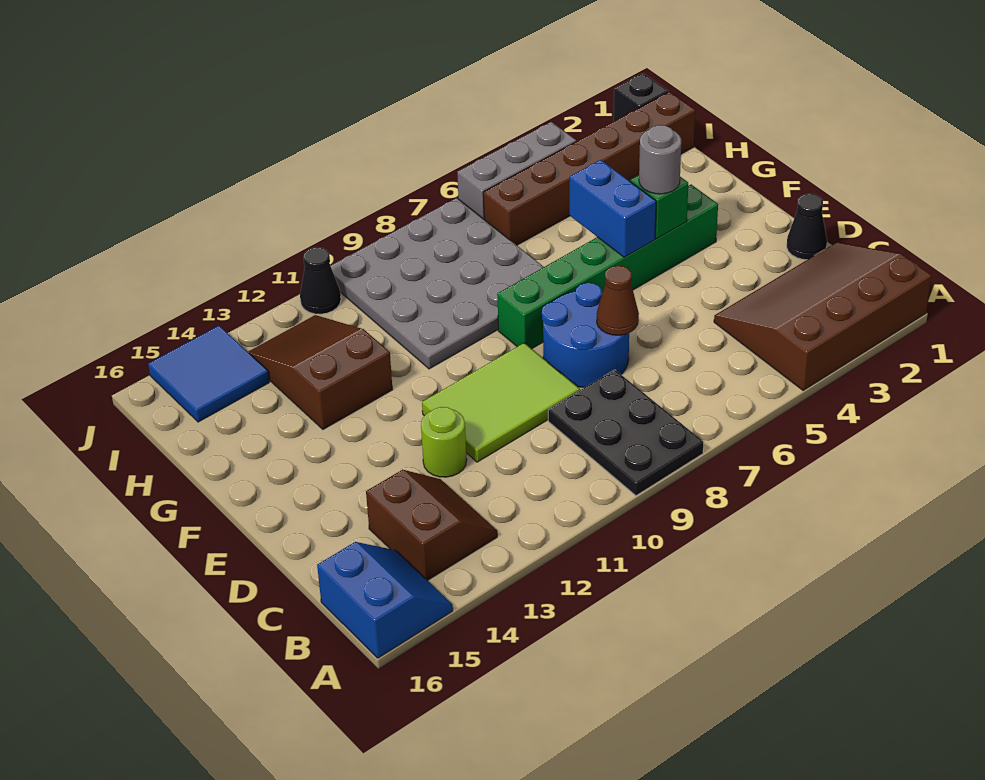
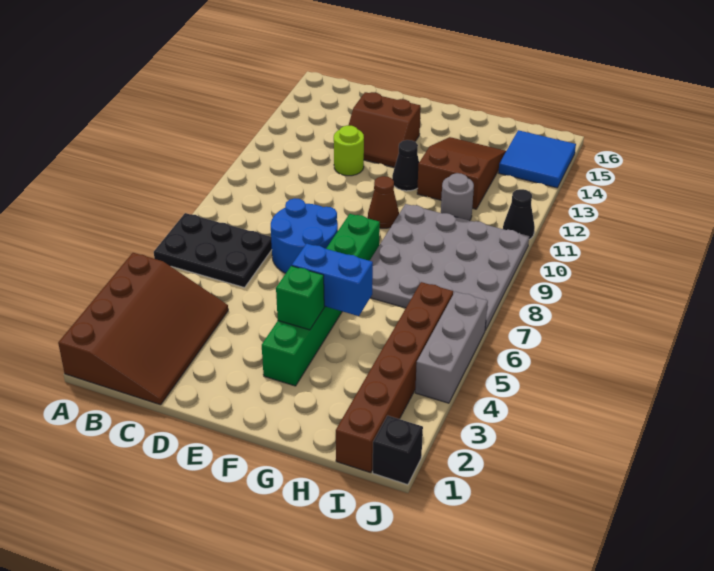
black plate A8:C9 level 1 -> black plate A6:C7 level 1
blue slope A15:B16 level 1 top 16 -> none
brown slope B13:C14 level 1 top 14 -> brown slope D13:E14 level 1 top 14
black cone D1 level 1 -> black cone F12 level 1
brown cone D7 level 2 -> brown cone F10 level 1
lime tile D9:E11 level 1 -> none
grey round brick F4 level 3 -> grey round brick H11 level 1
brown slope G12:I13 level 1 top G -> brown slope G12:H14 level 1 top 12

